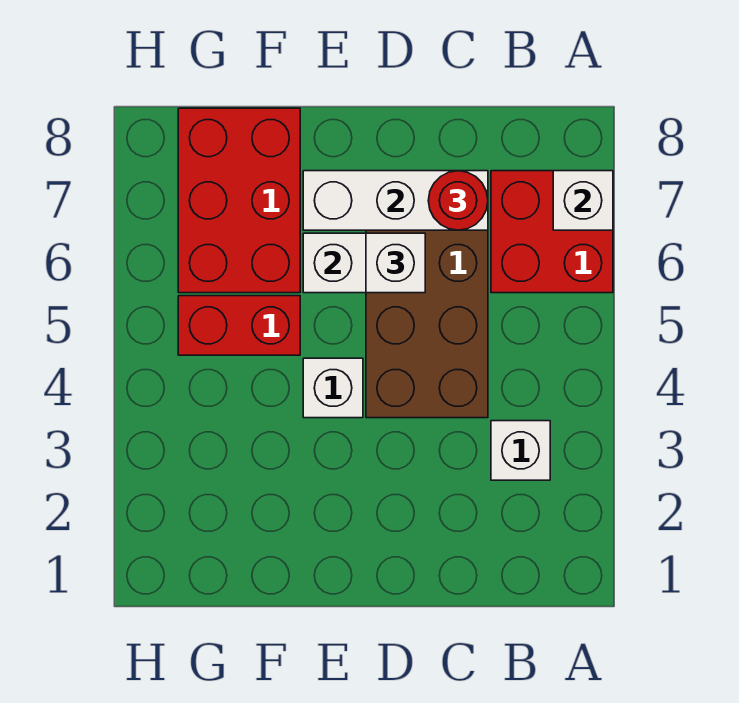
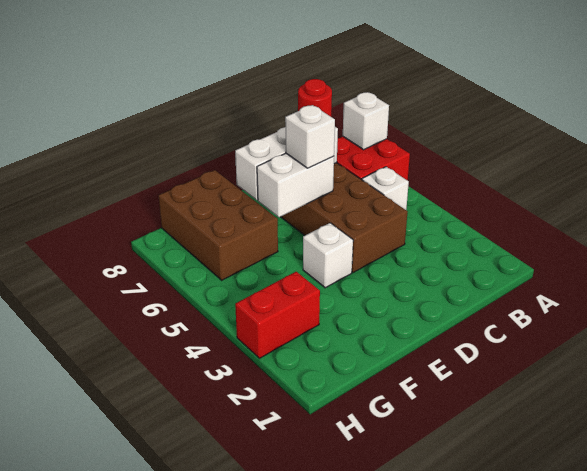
white brick B3 level 1 -> white brick B5 level 1
red brick F5:G5 level 1 -> red brick G3:H3 level 1
red brick F6:G8 level 1 -> brown brick F6:G8 level 1

